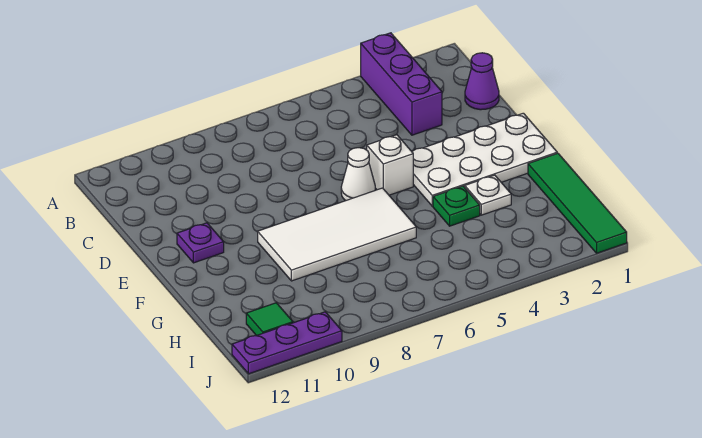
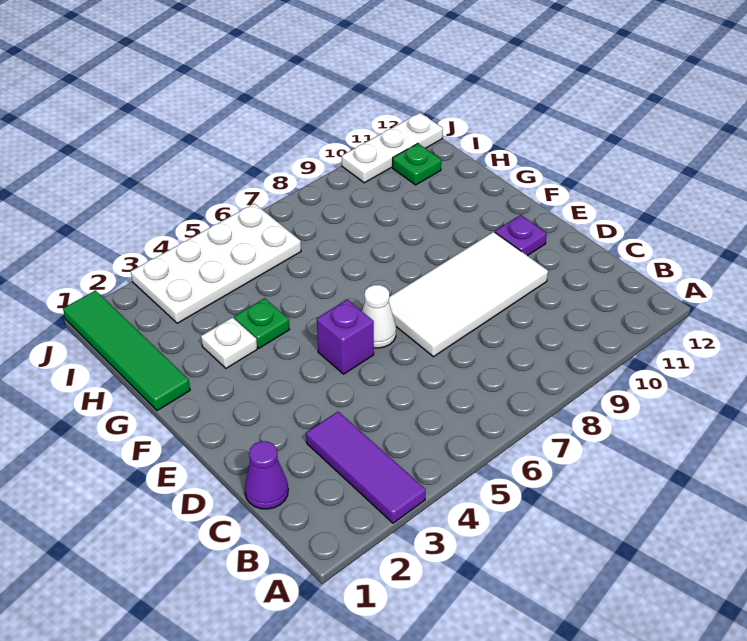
purple brick A3:C3 level 1 -> purple tile A3:C3 level 1
white plate E1:F4 level 1 -> white plate I3:J6 level 1
white brick E5 level 1 -> purple brick E5 level 1
white tile F6:G9 level 1 -> white tile D7:E10 level 1
green tile I11 level 1 -> green plate I11 level 1
purple plate J10:J12 level 1 -> white plate J10:J12 level 1

